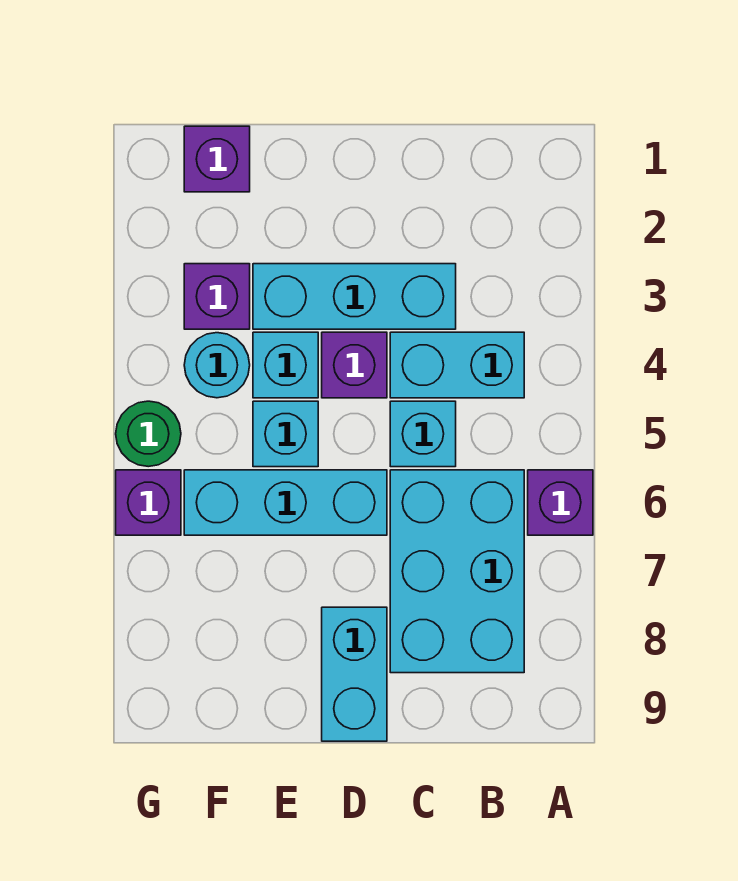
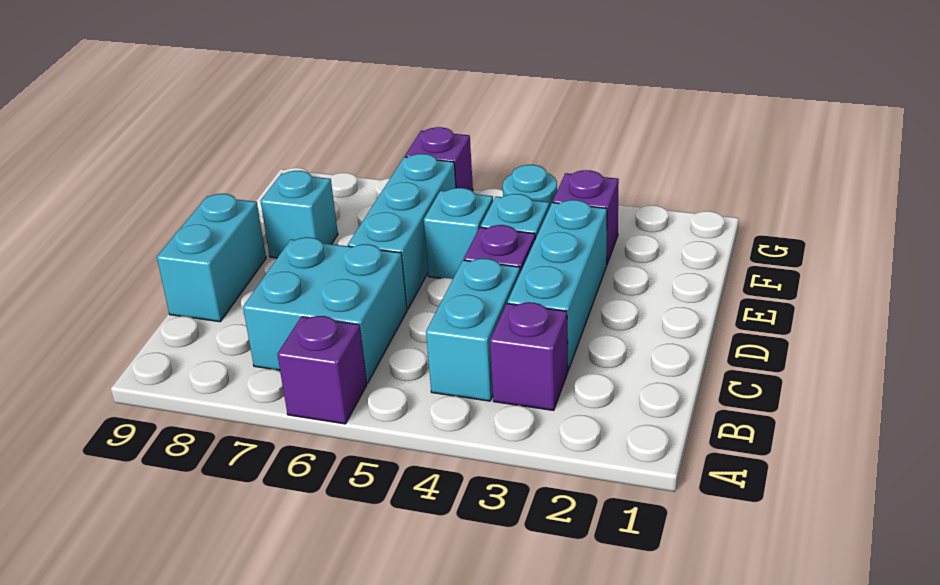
cyan brick B6:C8 level 1 -> cyan brick B6:C7 level 1
cyan brick C5 level 1 -> cyan brick E8 level 1
cyan brick D8:D9 level 1 -> cyan brick C9:D9 level 1
purple brick F1 level 1 -> purple brick B3 level 1
green round brick G5 level 1 -> none

